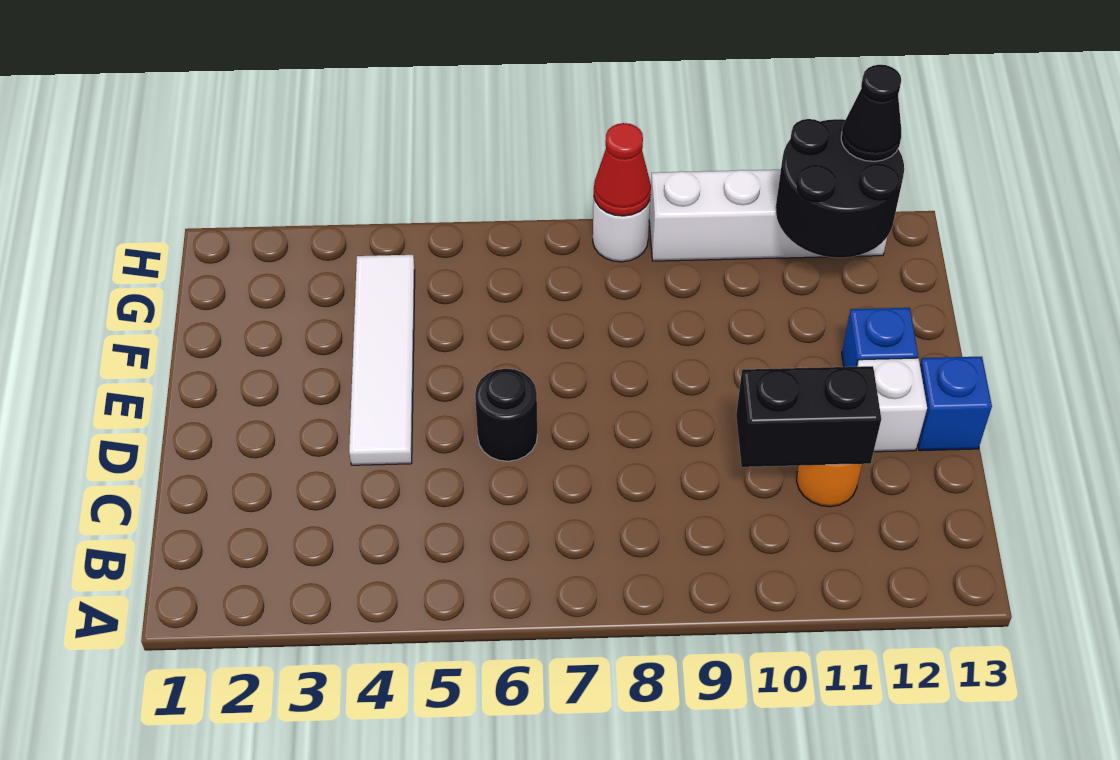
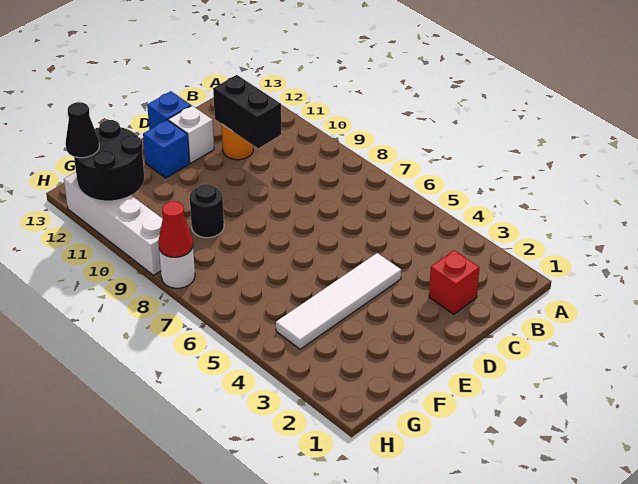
none -> red brick C2 level 1
black round brick D6 level 1 -> black round brick F9 level 1

